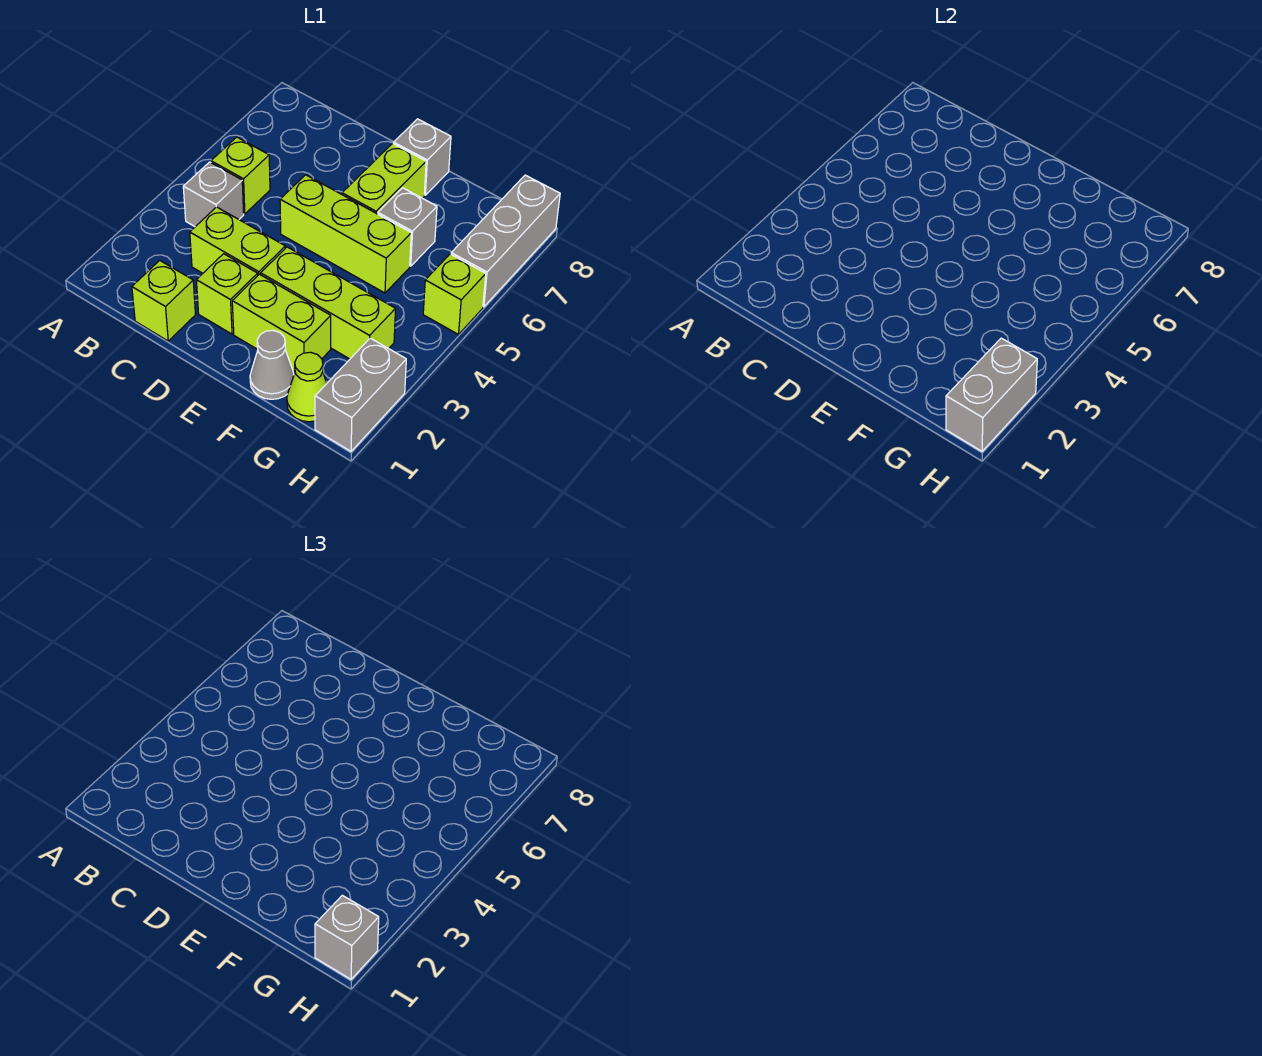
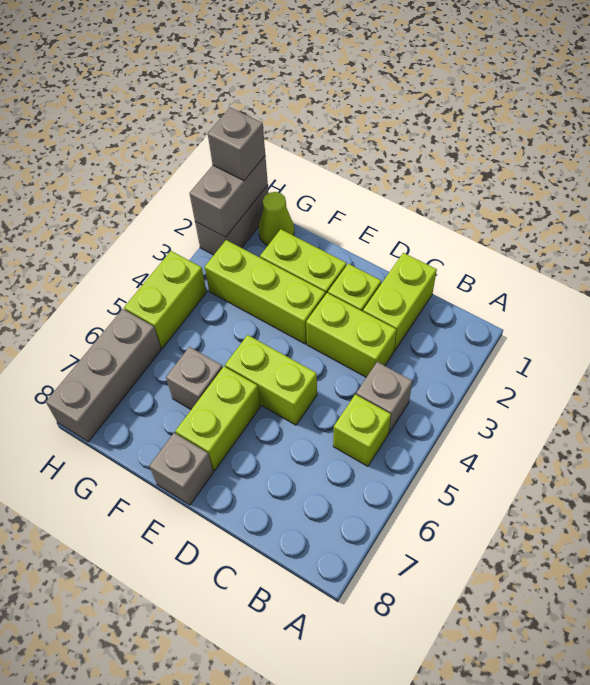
lime brick C1 level 1 -> lime brick C1:C2 level 1
lime brick D5:F5 level 1 -> lime brick D5:E5 level 1
grey cone F1 level 1 -> none
lime brick H5 level 1 -> lime brick H4:H5 level 1

